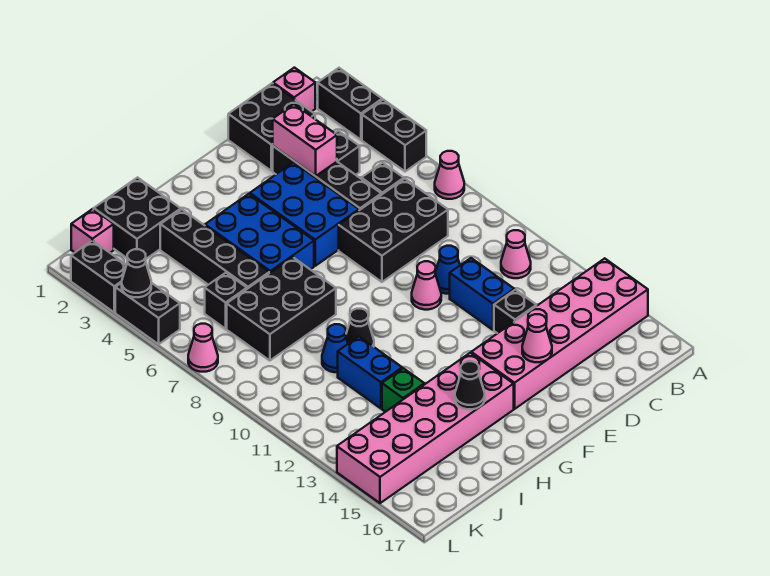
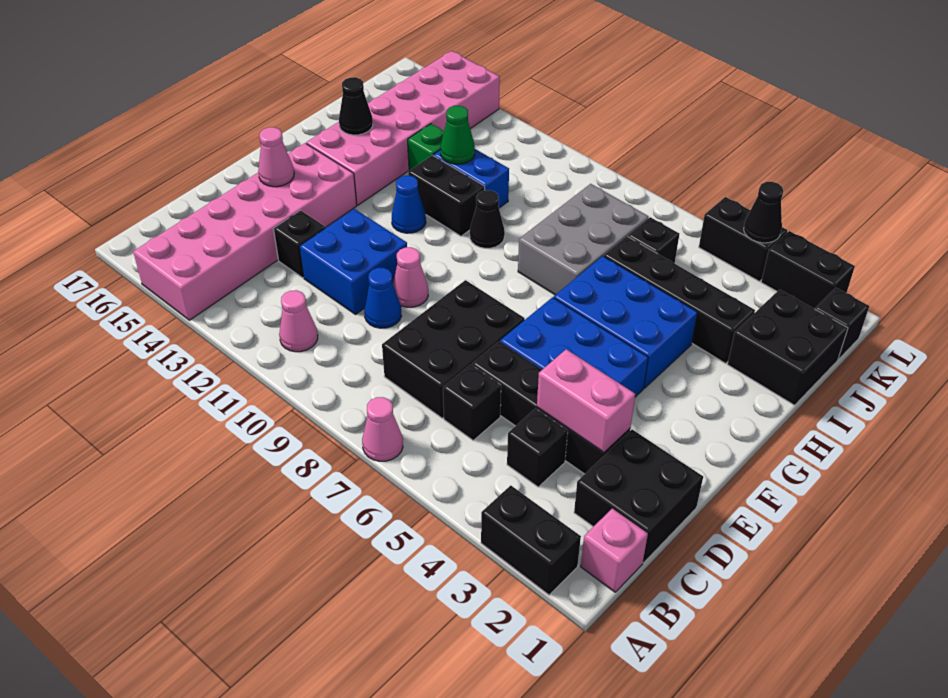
black brick A4:A5 level 1 -> black brick H11:H12 level 1
blue brick D11:D12 level 1 -> blue brick D11:E12 level 1
black brick H7:J8 level 1 -> grey brick H7:J8 level 1
blue cone I10 level 1 -> blue cone G12 level 1
none -> green cone I12 level 2
pink brick K1 level 1 -> black brick K1 level 1
pink cone L7 level 1 -> none

